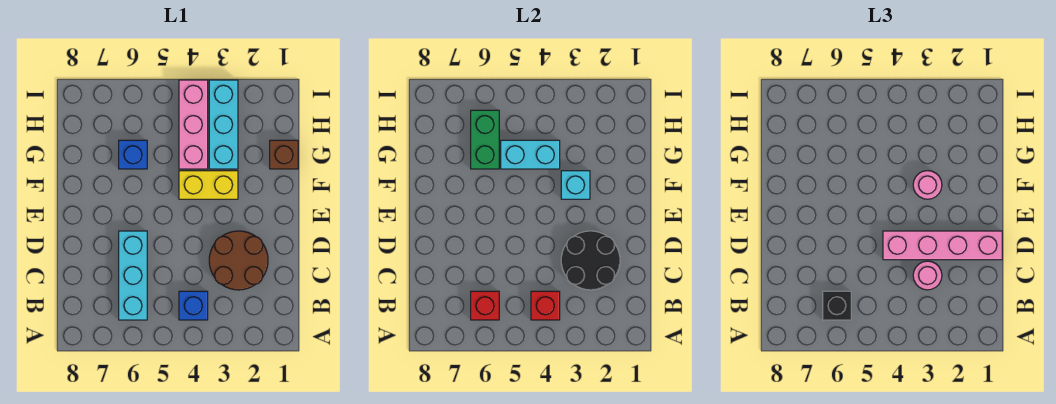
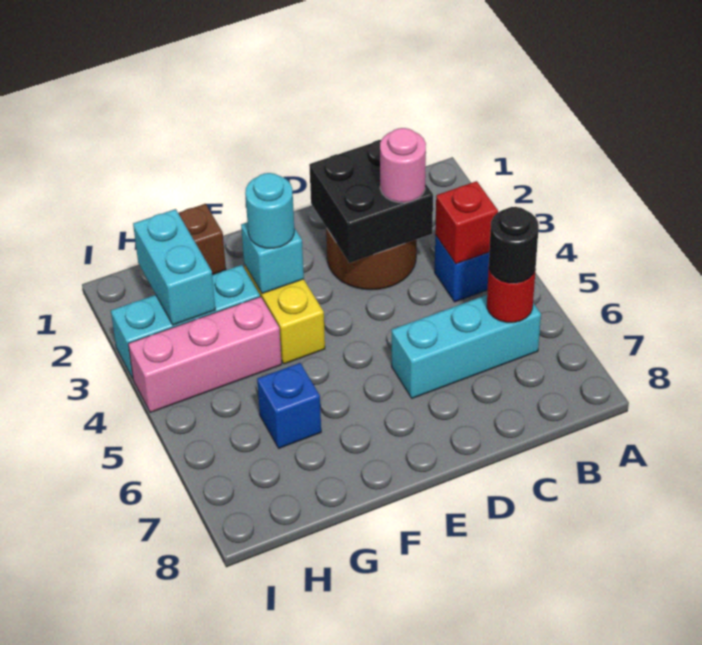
red brick B6 level 2 -> red round brick B6 level 2
black brick B6 level 3 -> black round brick B6 level 3
black round brick C2:D3 level 2 -> black brick C2:D3 level 2
pink brick D1:D4 level 3 -> none
pink round brick F3 level 3 -> cyan round brick F3 level 3
cyan brick G4:G5 level 2 -> cyan brick H2:H3 level 2
green brick G6:H6 level 2 -> none

